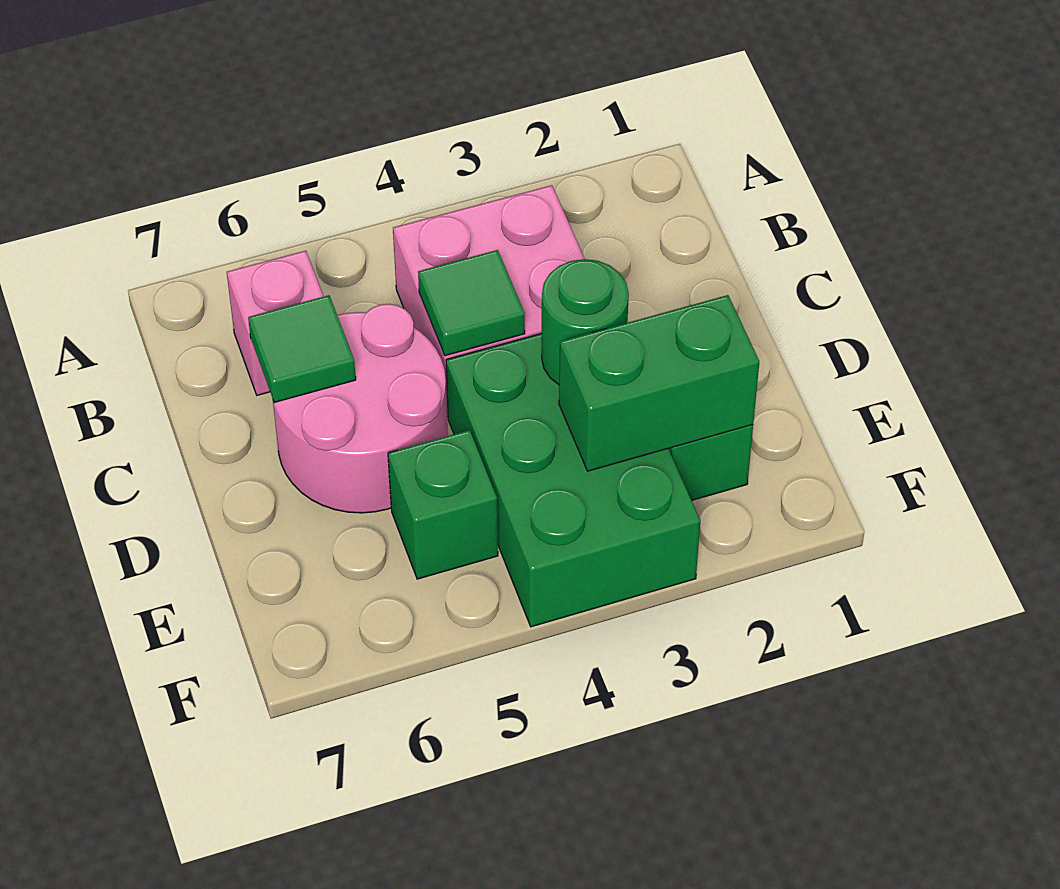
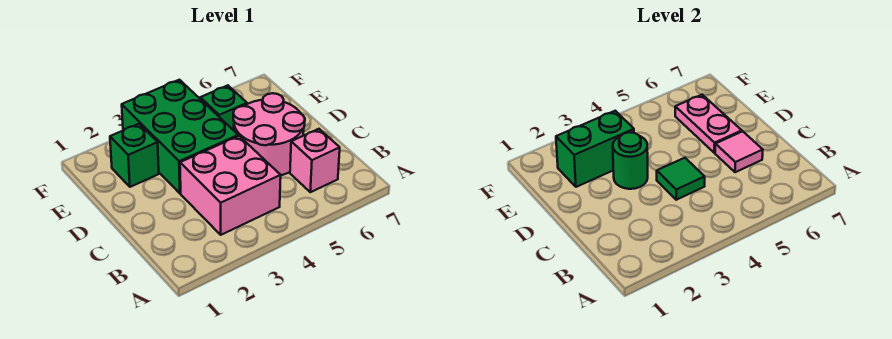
green tile C6 level 2 -> pink tile C6 level 2
none -> pink plate D6:E6 level 2

